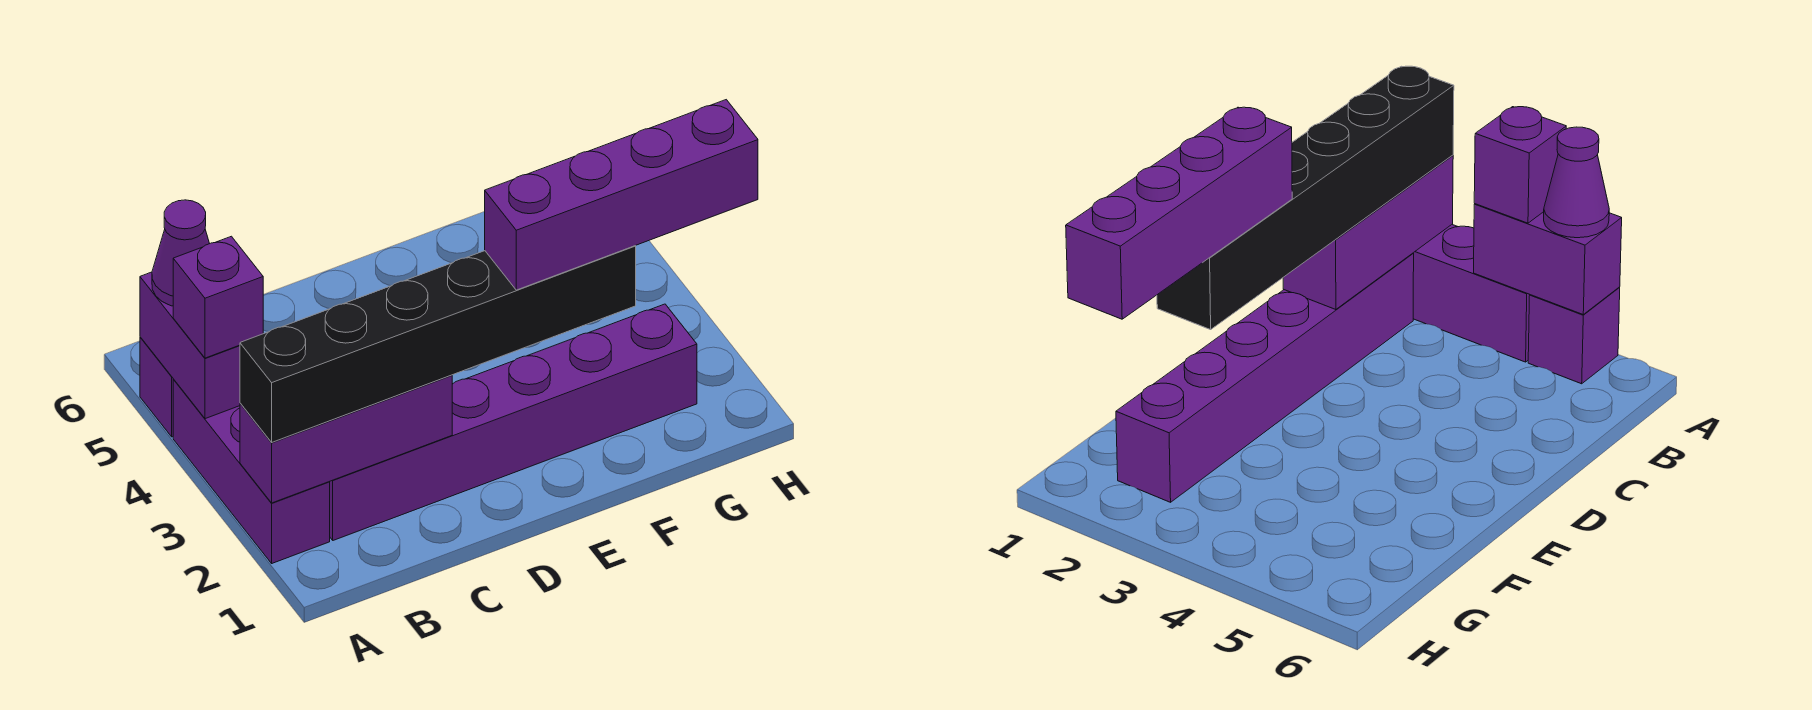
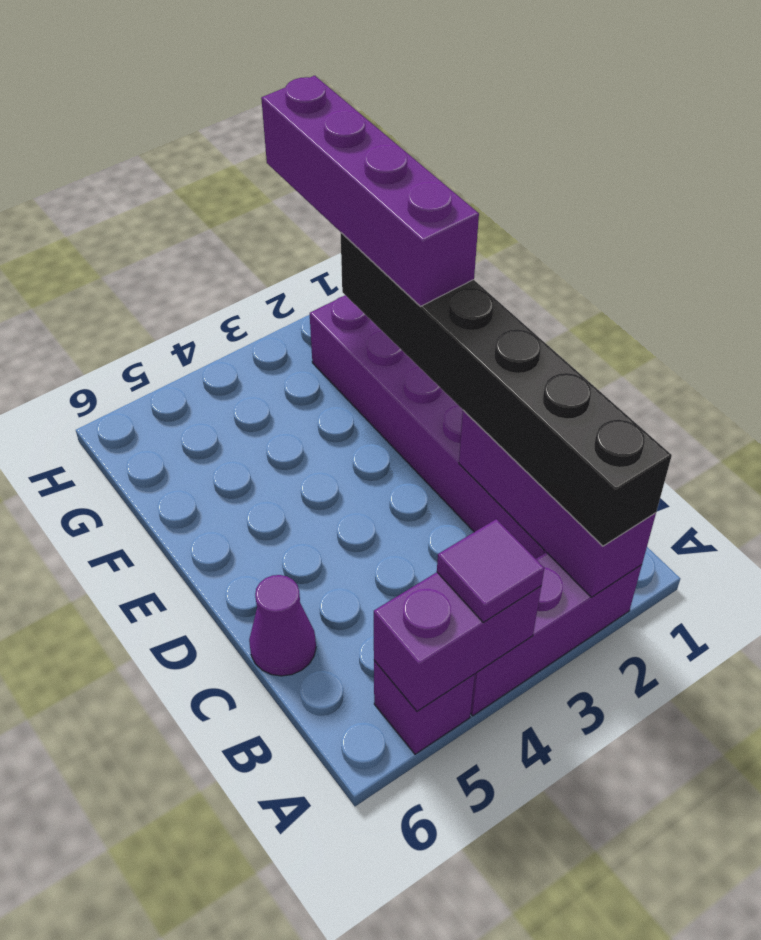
purple brick A4 level 3 -> purple tile A4 level 3
purple cone A5 level 3 -> purple cone C6 level 1

